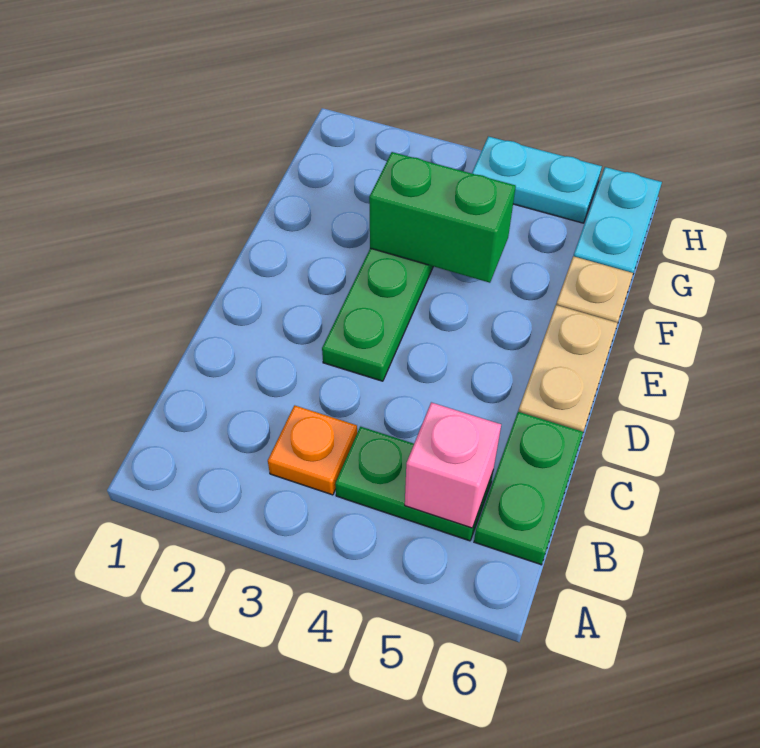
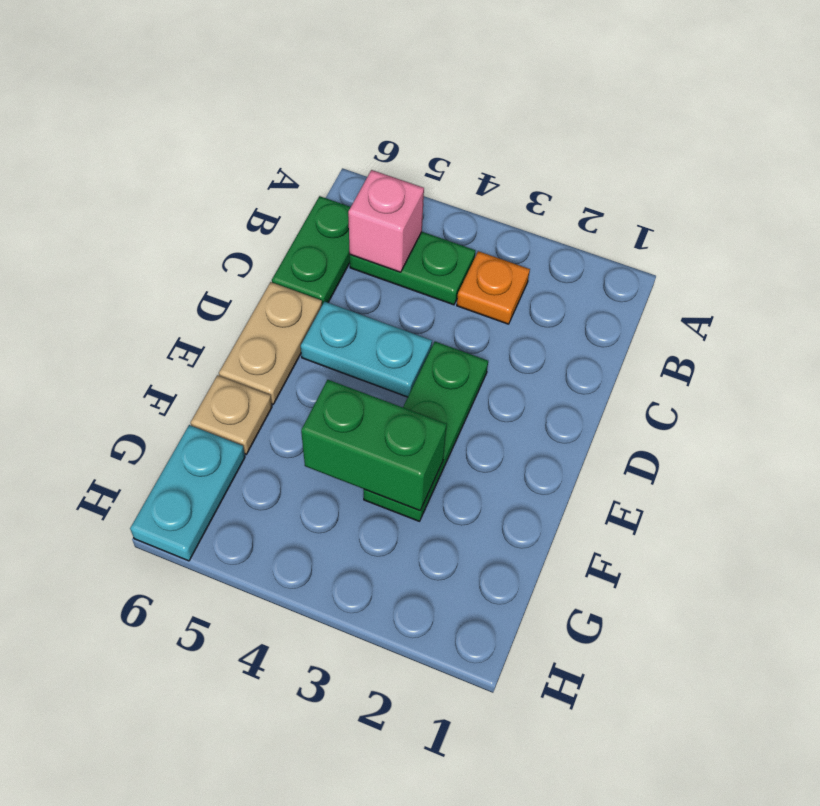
cyan plate H4:H5 level 1 -> cyan plate D4:D5 level 1

